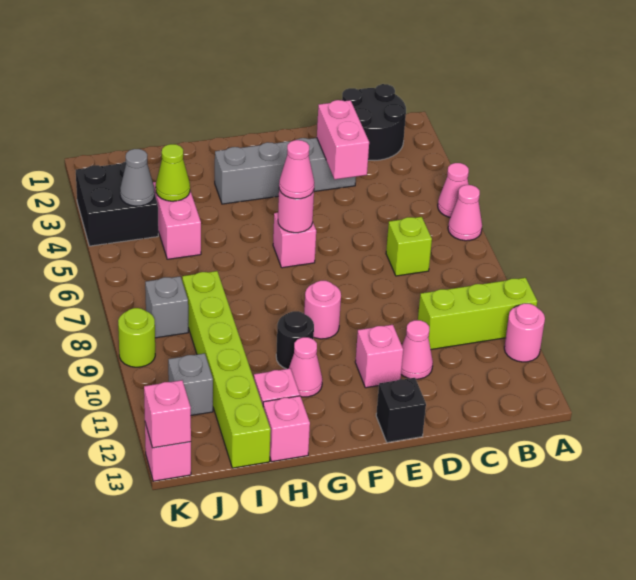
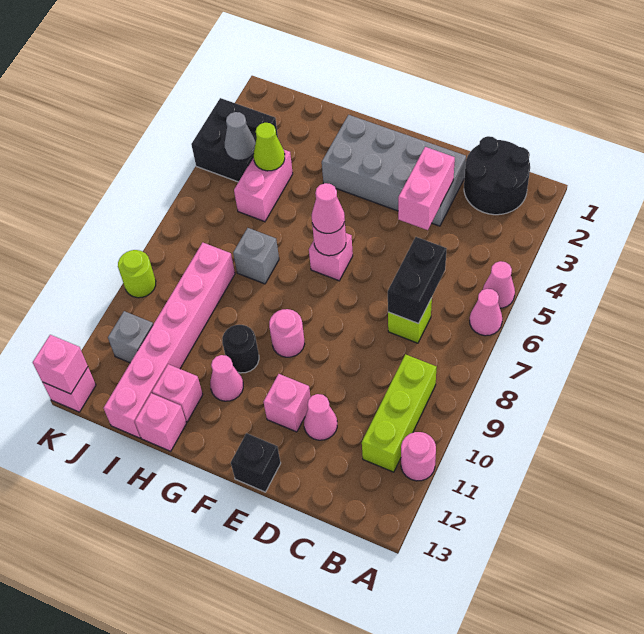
lime brick A10:C10 level 1 -> lime brick B9:B11 level 1
none -> black brick C6:C7 level 2
grey brick D3:G3 level 1 -> grey brick D2:G3 level 1
lime brick I8:I13 level 1 -> pink brick I8:I13 level 1
grey brick J8 level 1 -> grey brick H7 level 1

